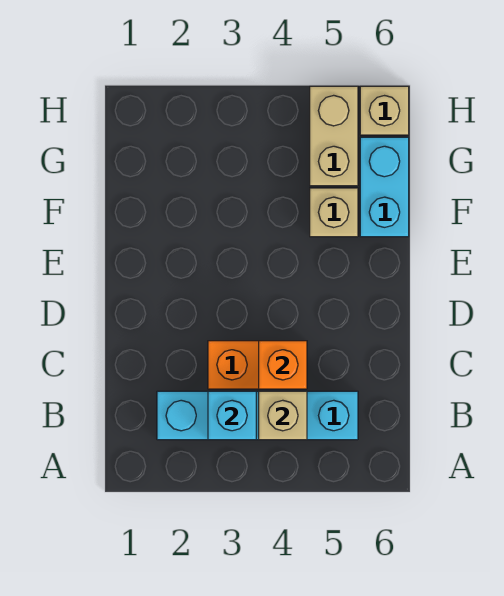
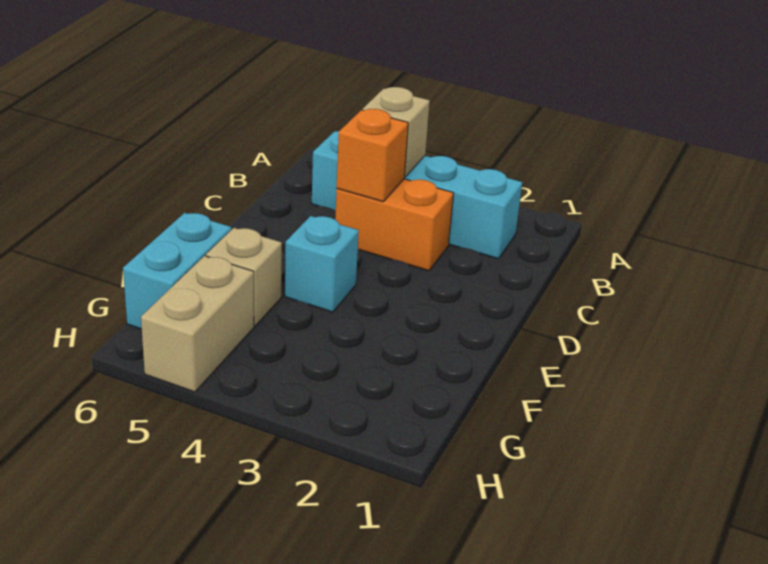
cyan brick B3 level 2 -> cyan brick E4 level 1
tan brick H6 level 1 -> none

